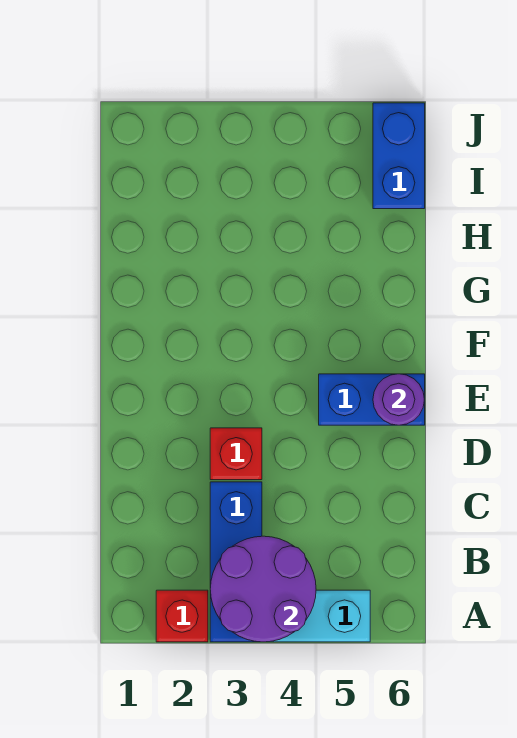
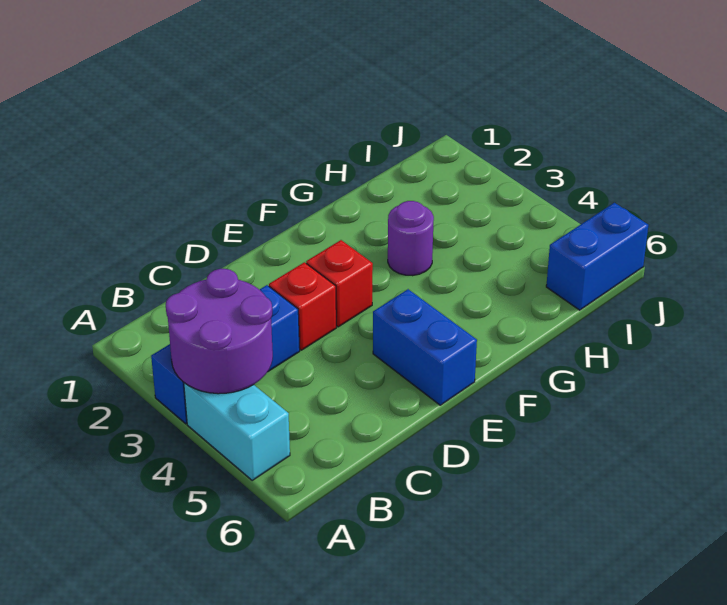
red brick A2 level 1 -> red brick E3 level 1
purple round brick E6 level 2 -> purple round brick G3 level 1

